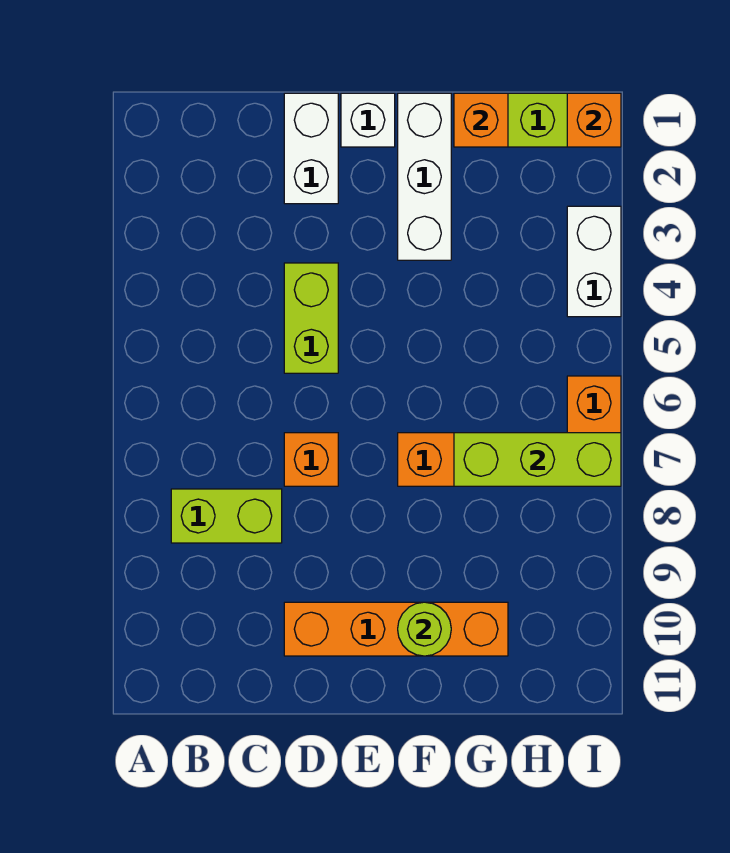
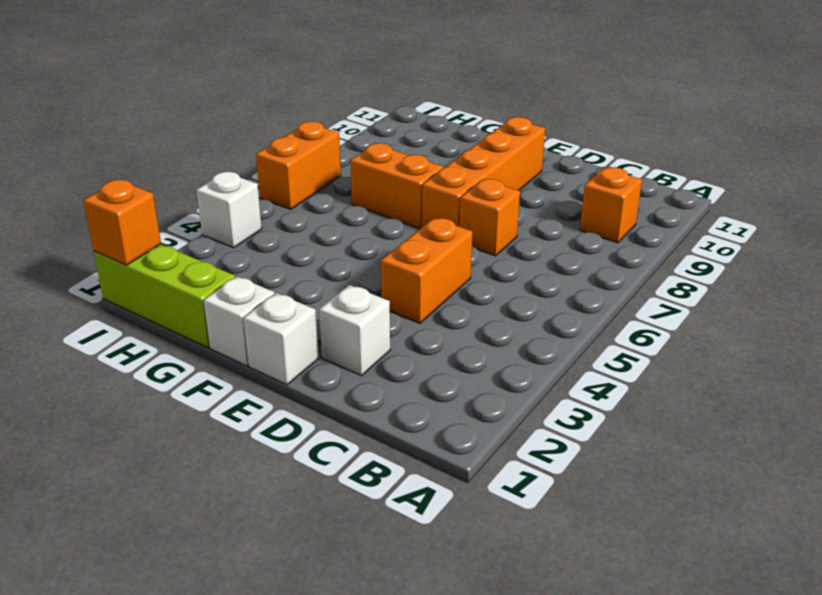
lime brick B8:C8 level 1 -> none
white brick D1:D2 level 1 -> white brick D2 level 1
lime brick D4:D5 level 1 -> orange brick D4:D5 level 1
orange brick D10:G10 level 1 -> orange brick E7:E10 level 1
white brick F1:F3 level 1 -> white brick F1 level 1
lime round brick F10 level 2 -> none
orange brick G1 level 2 -> orange brick B9 level 1
lime brick G7:I7 level 2 -> none
white brick I3:I4 level 1 -> white brick I4 level 1

